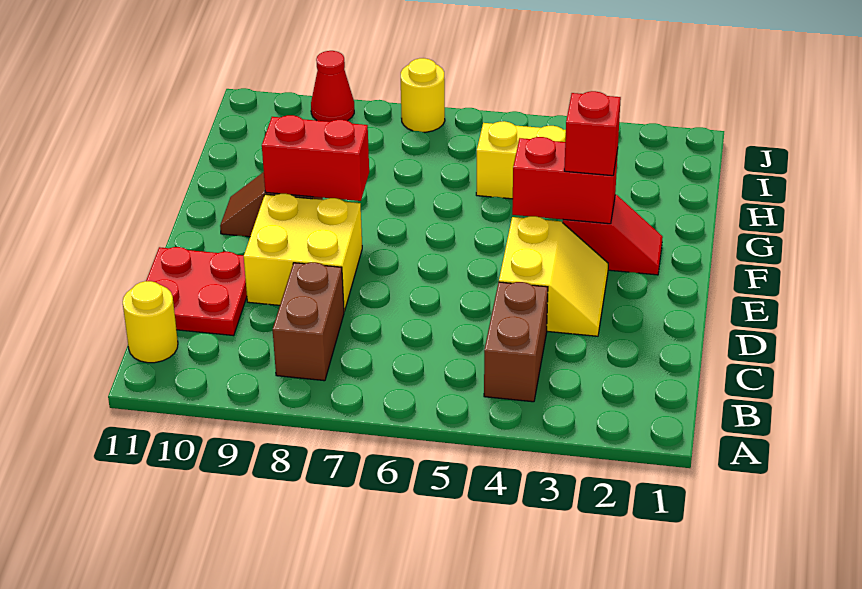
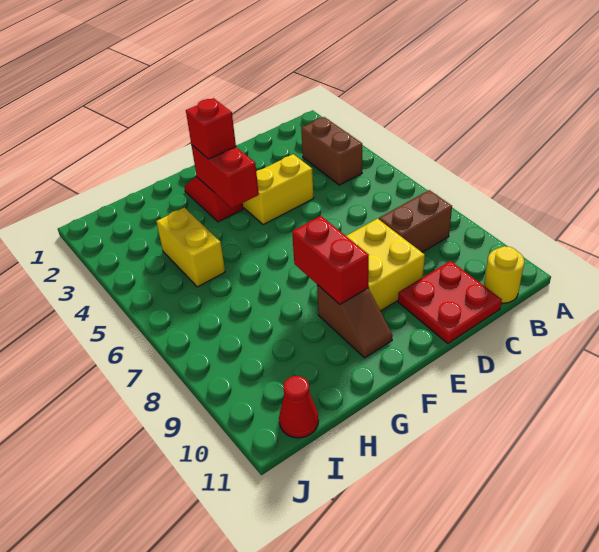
brown brick B4:C4 level 1 -> brown brick B3:B4 level 1
yellow round brick J7 level 1 -> none
red cone J9 level 1 -> red cone I11 level 1

